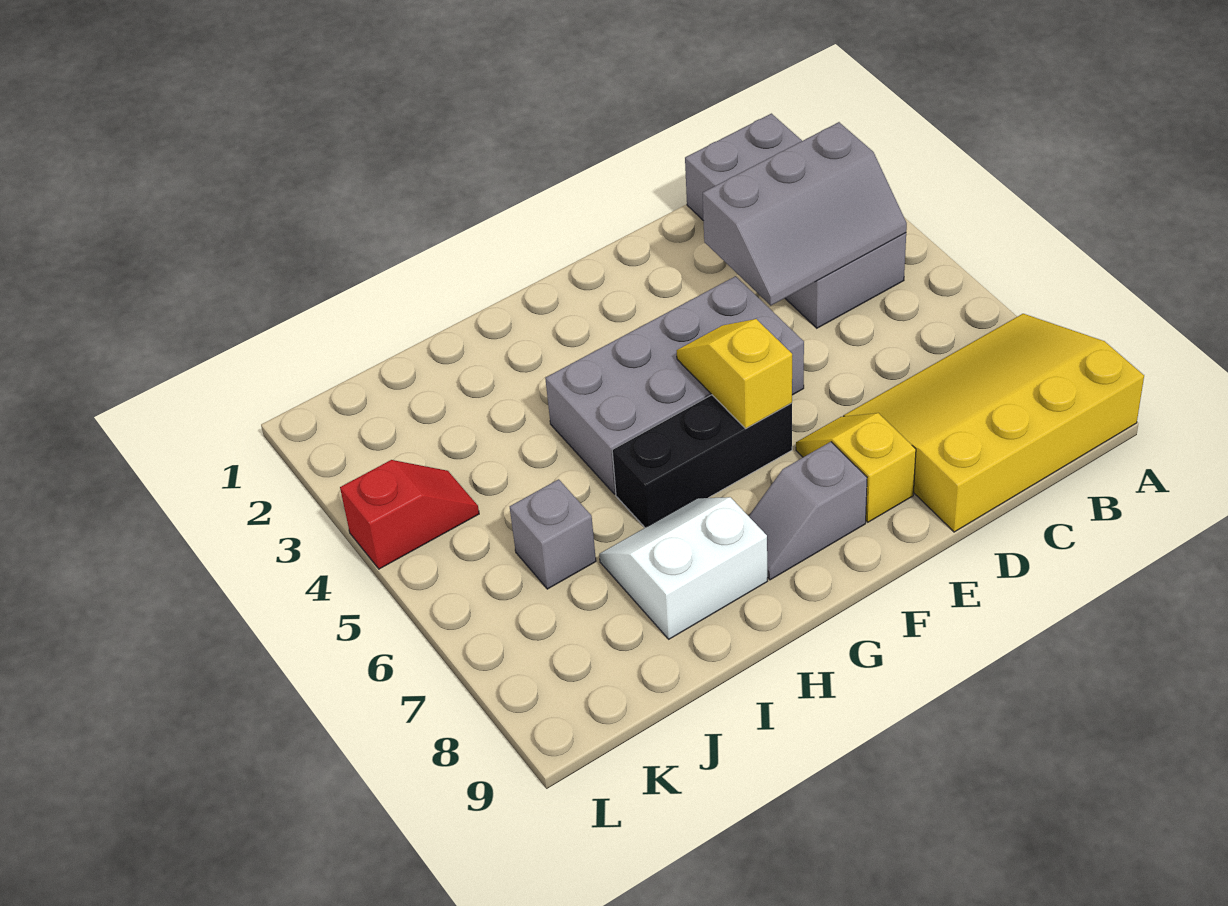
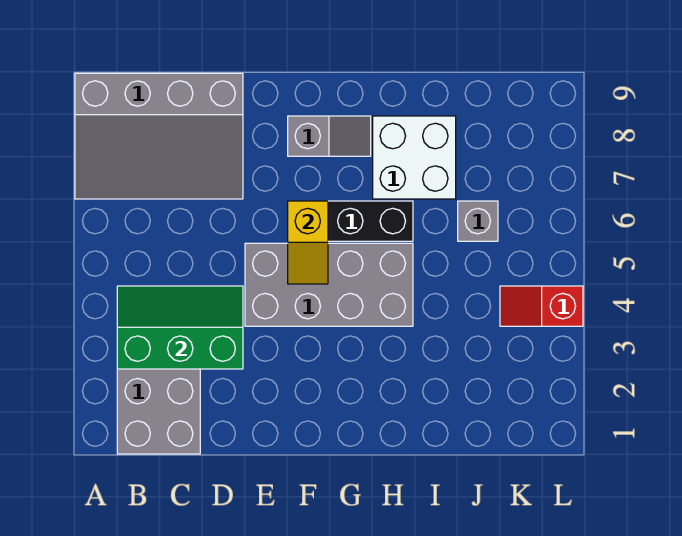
yellow slope A7:D9 level 1 top 9 -> grey slope A7:D9 level 1 top 9
grey slope B3:D4 level 2 top 3 -> green slope B3:D4 level 2 top 3
yellow slope E7:E8 level 1 top 8 -> none
white slope H7:I8 level 1 top 8 -> white brick H7:I8 level 1

